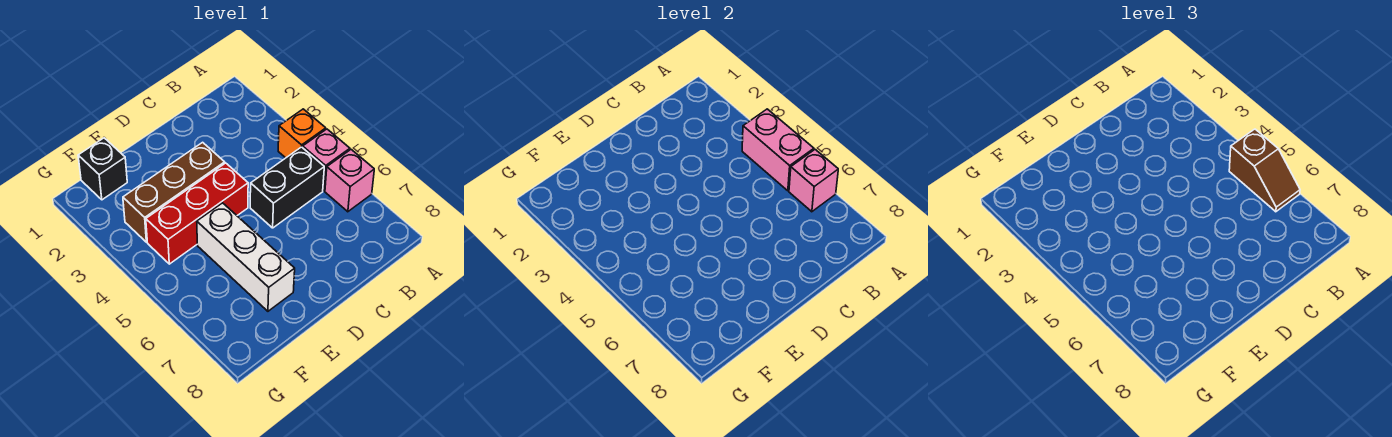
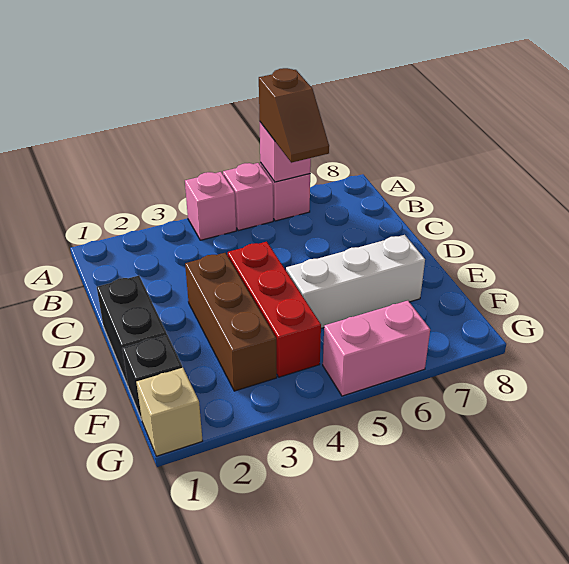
orange brick A4 level 1 -> pink brick A4 level 1
pink brick A4:A5 level 2 -> pink brick G5:G6 level 1
brown slope A5:A6 level 3 top 5 -> brown slope A6:B6 level 3 top A
black brick B5:C5 level 1 -> black brick D1:E1 level 1
none -> tan brick G1 level 1

